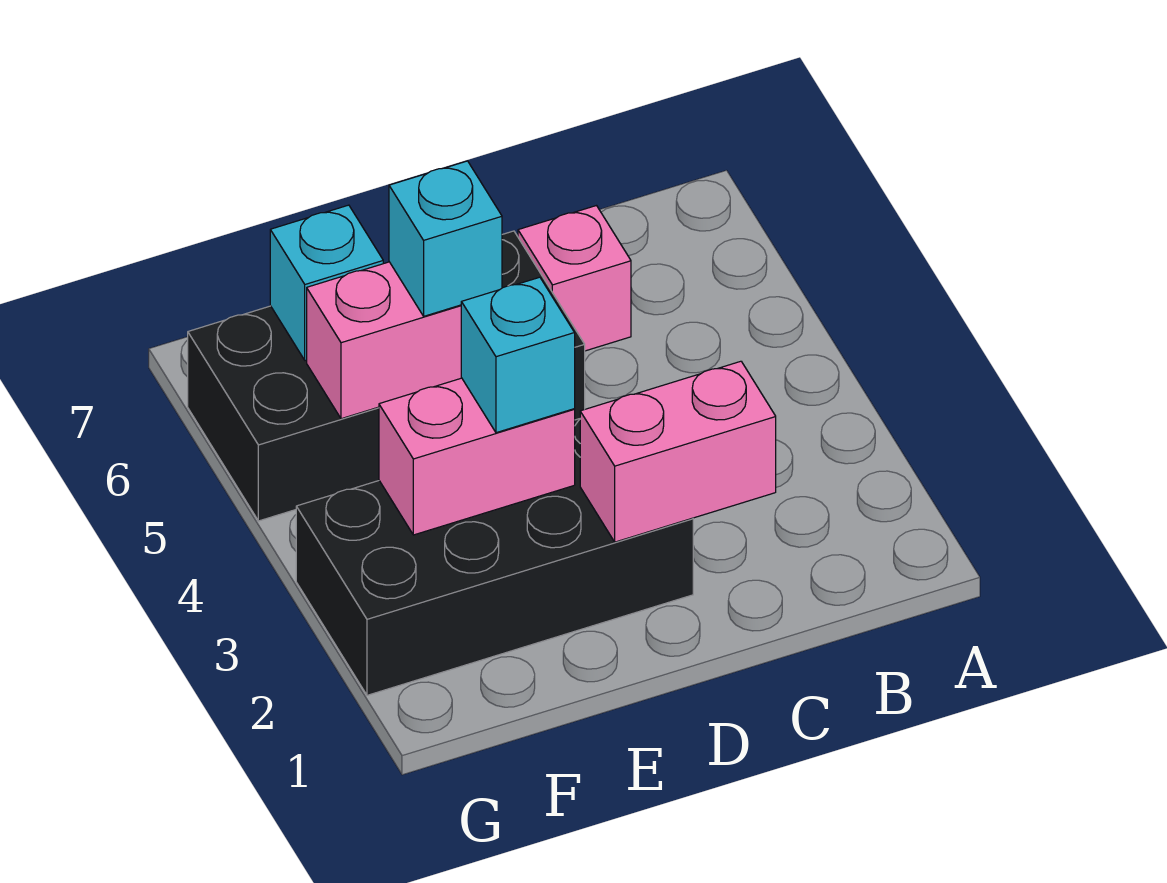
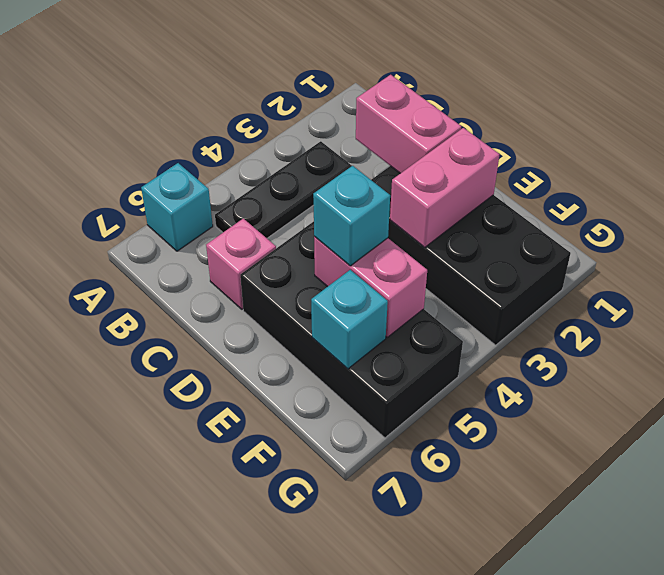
none -> black plate B3:B5 level 1
pink brick E3:F3 level 2 -> pink brick E2:E3 level 2
cyan brick E3 level 3 -> cyan brick A6 level 1

